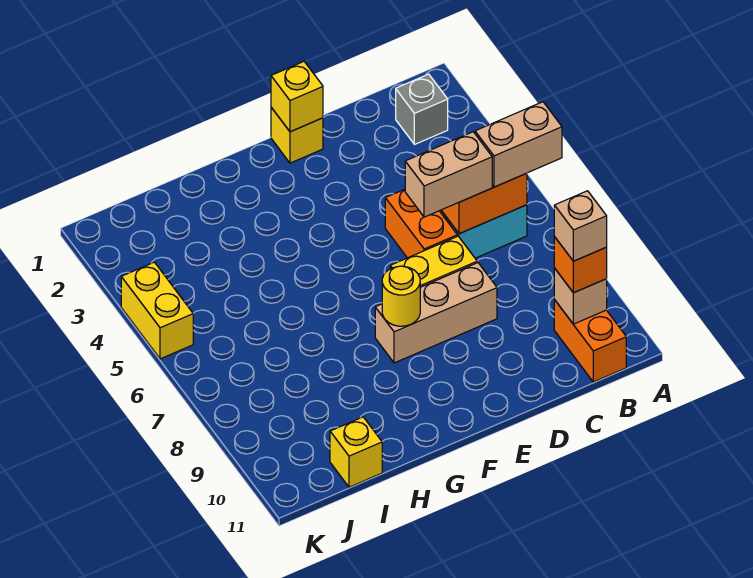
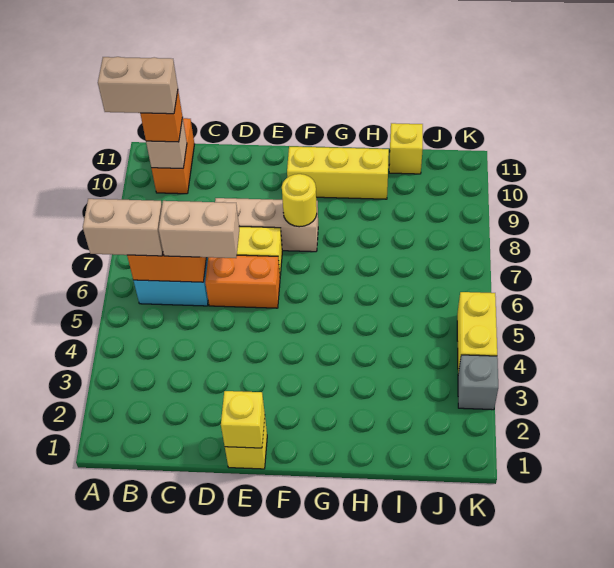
grey brick B2 level 1 -> grey brick K3 level 1
tan brick B10 level 4 -> tan brick A10:B10 level 4
orange brick D5:D6 level 1 -> orange brick D6:E6 level 1
none -> yellow brick F10:H10 level 1

